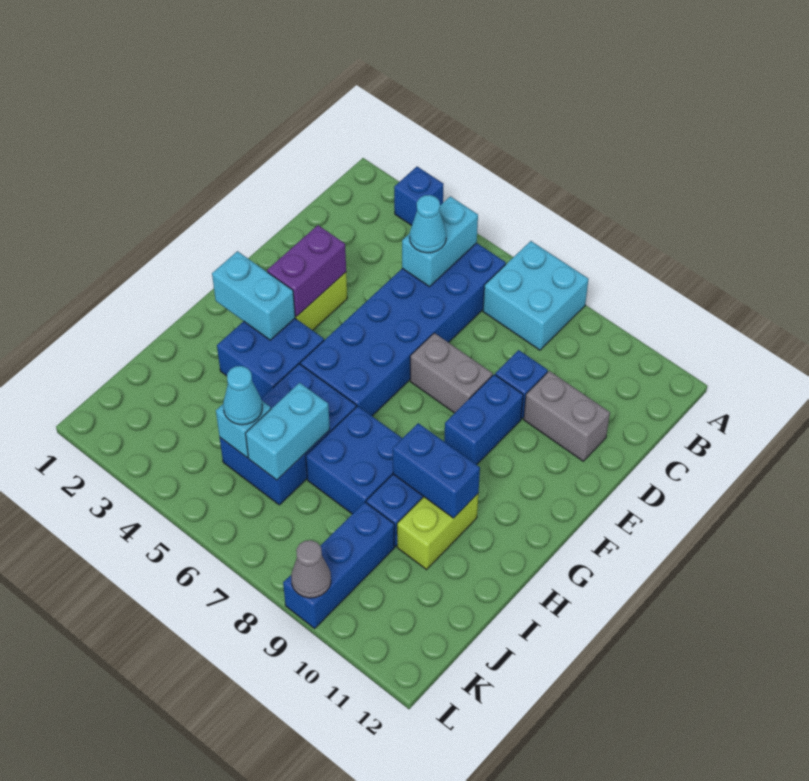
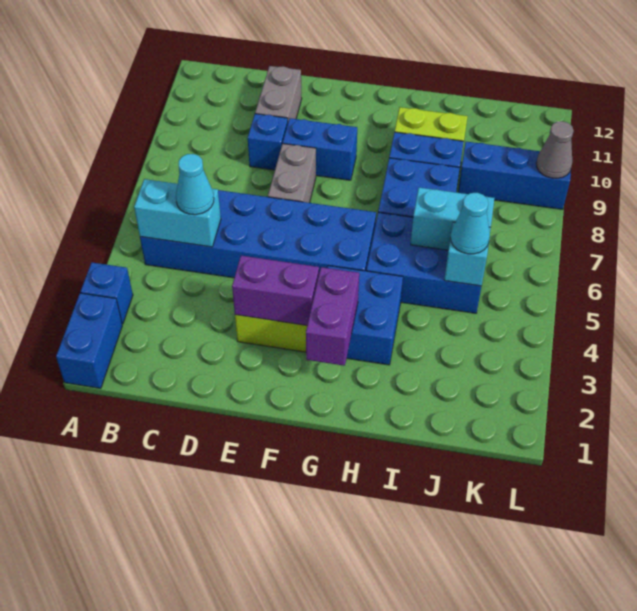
cyan brick A7:B8 level 1 -> none
cyan brick G2:G3 level 2 -> purple brick G2:G3 level 2
blue brick H9:H10 level 2 -> blue brick A1:A2 level 1

